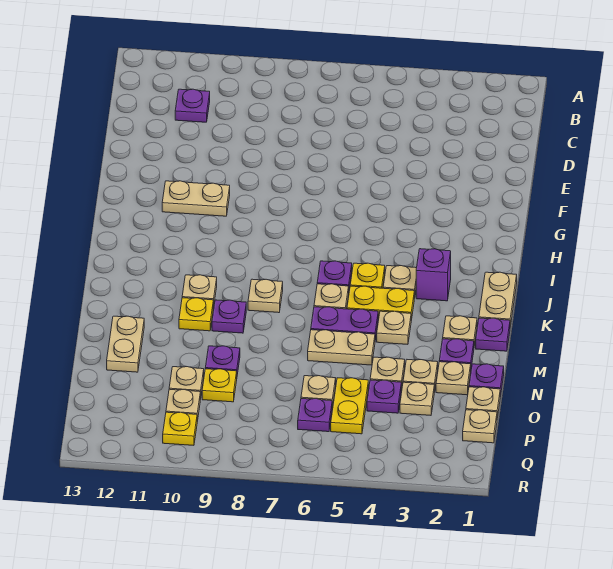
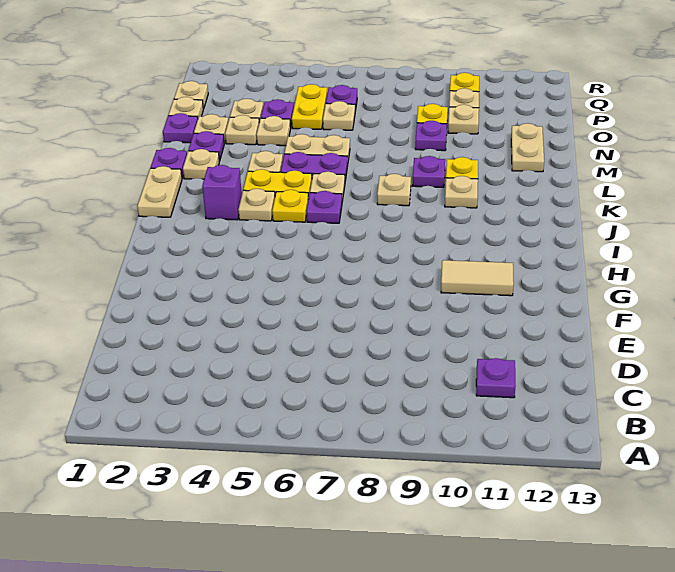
tan plate G10:G11 level 1 -> tan tile G10:G11 level 1

